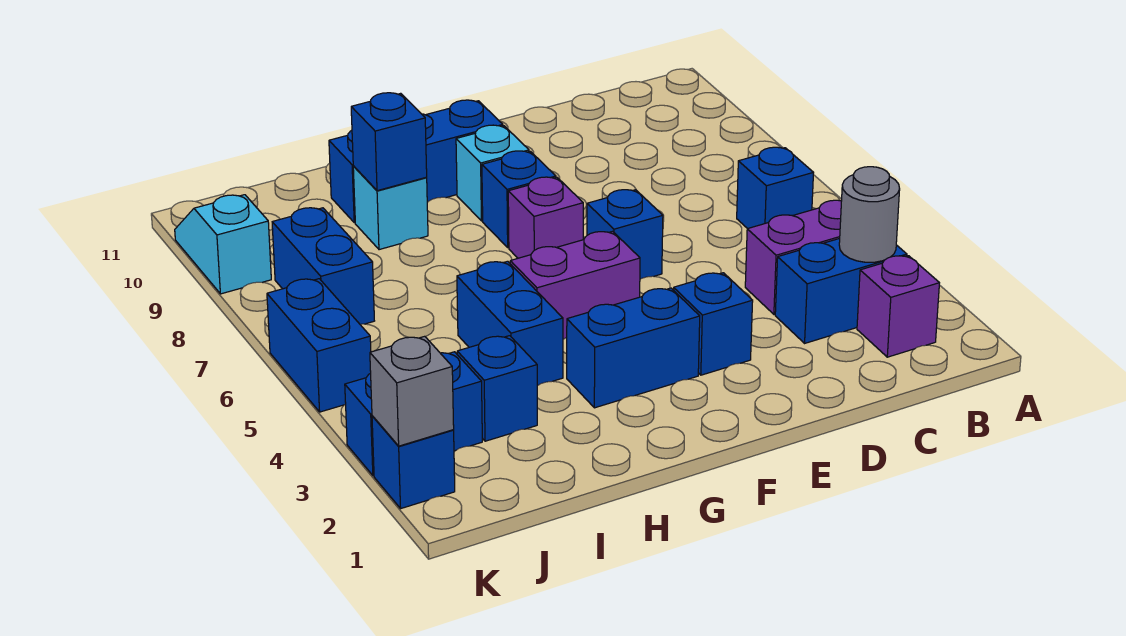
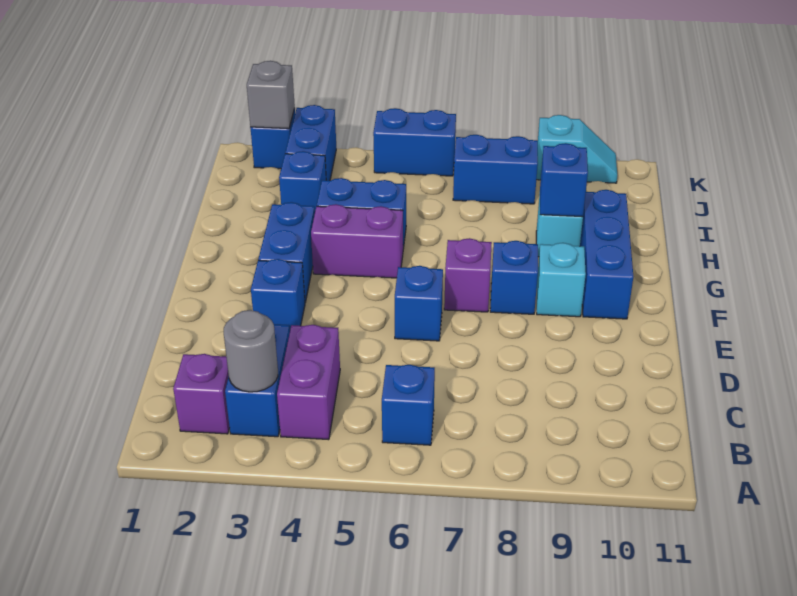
purple brick F5:G5 level 1 -> purple brick G4:G5 level 1

